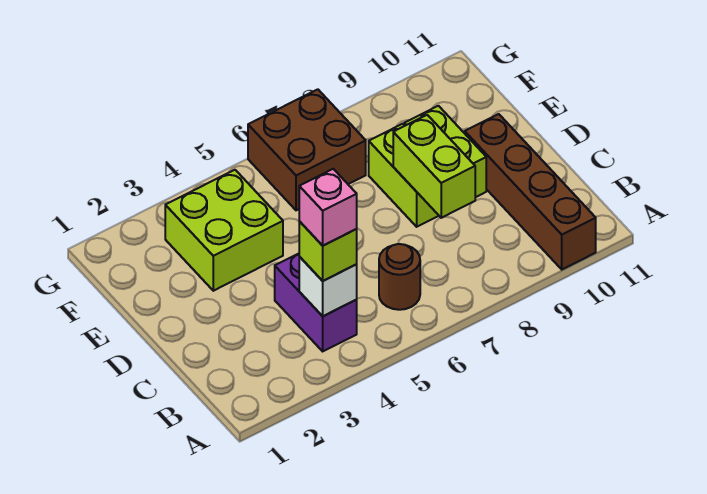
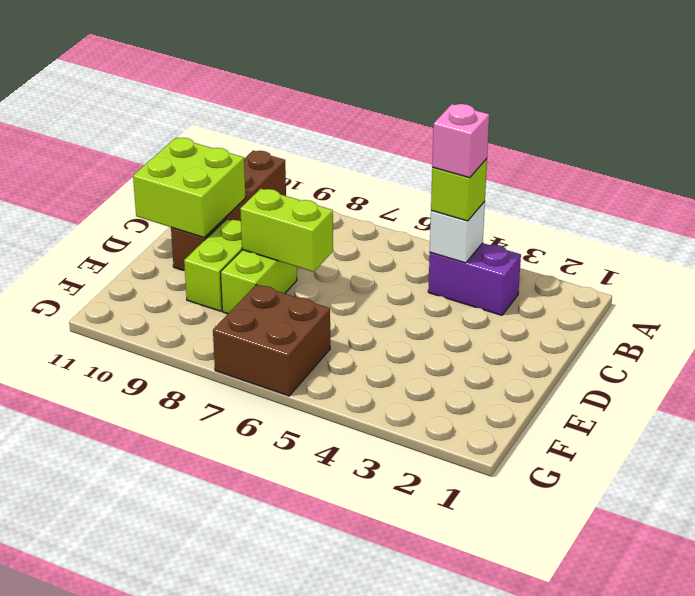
purple brick B4:C4 level 1 -> purple brick B3:B4 level 1
brown round brick B6 level 1 -> none
lime brick C8:D8 level 2 -> lime brick D7:D8 level 2
lime brick E3:F4 level 1 -> lime brick C10:D11 level 2

